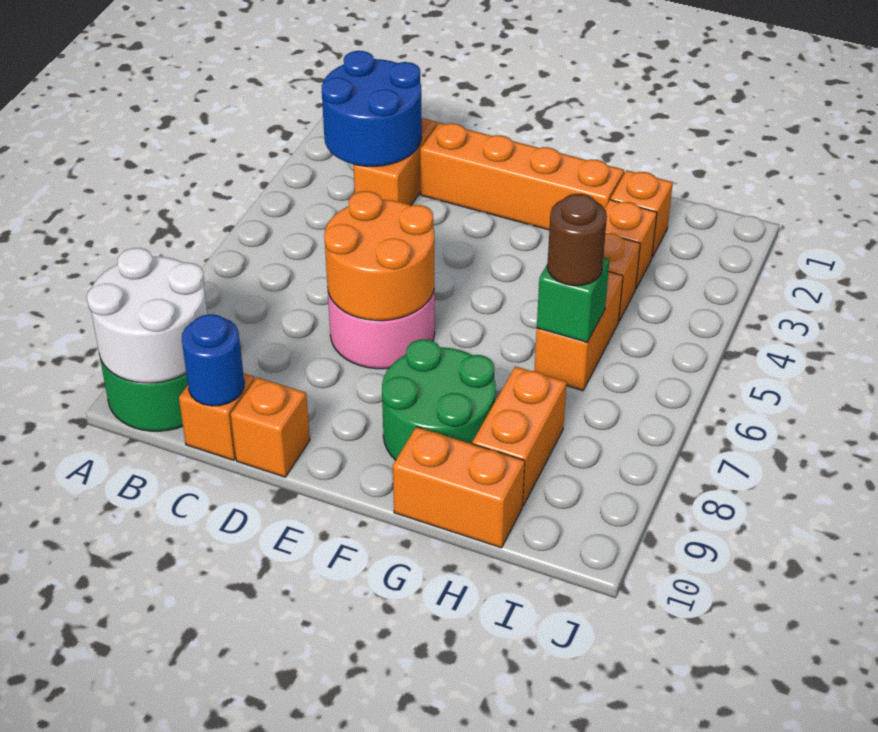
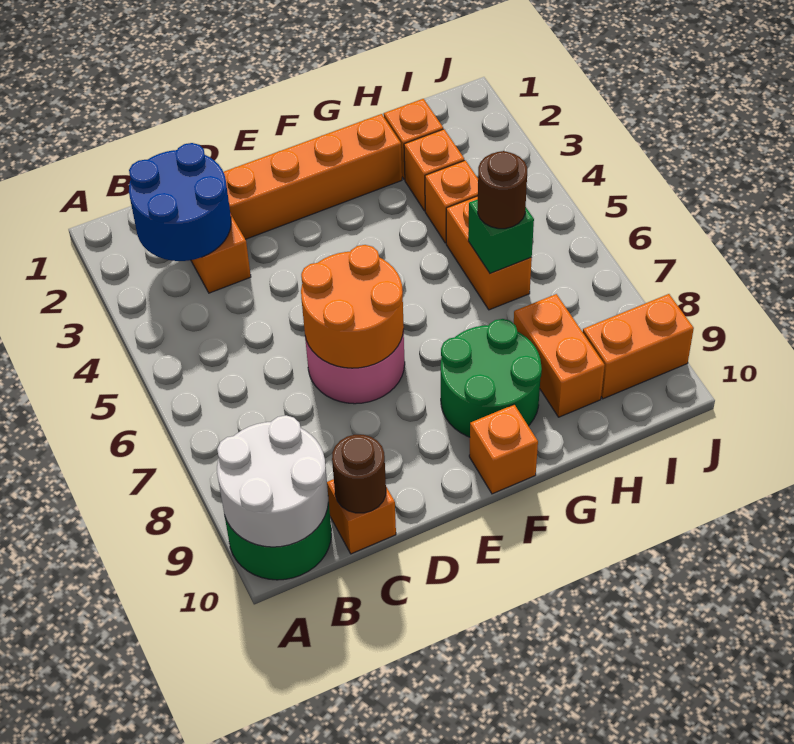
blue round brick C10 level 2 -> brown round brick C10 level 2
orange brick D10 level 1 -> orange brick F10 level 1
orange brick G10:H10 level 1 -> orange brick I9:J9 level 1

